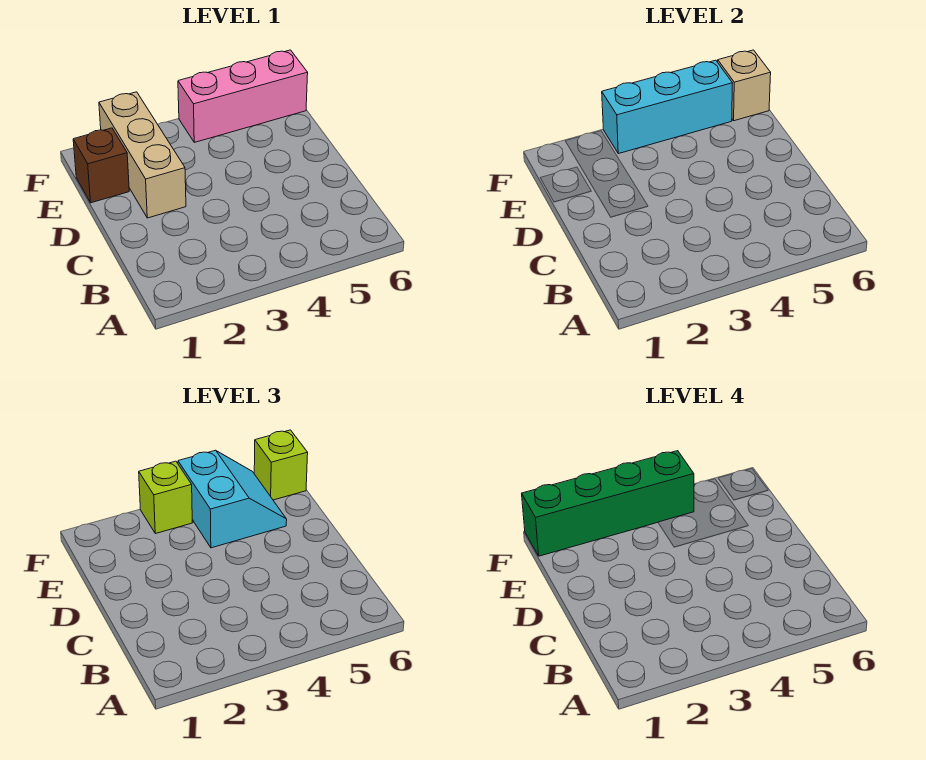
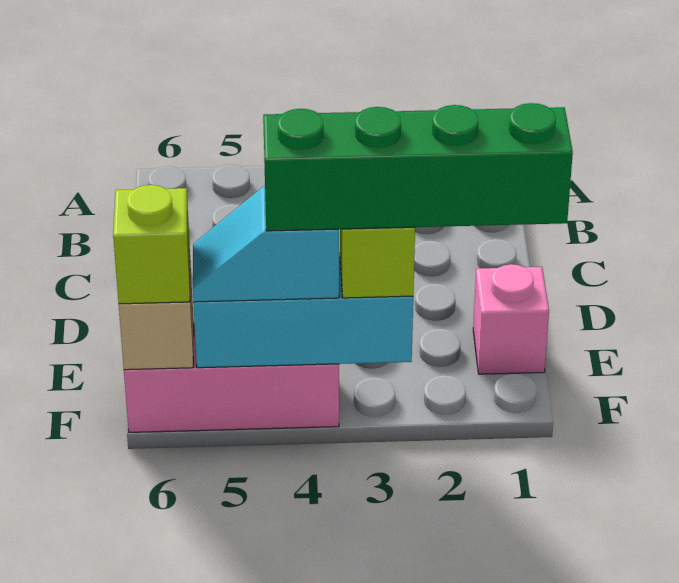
tan brick D2:F2 level 1 -> none
brown brick E1 level 1 -> pink brick E1 level 1
cyan slope E4:F5 level 3 top 4 -> cyan slope F4:F5 level 3 top 4

